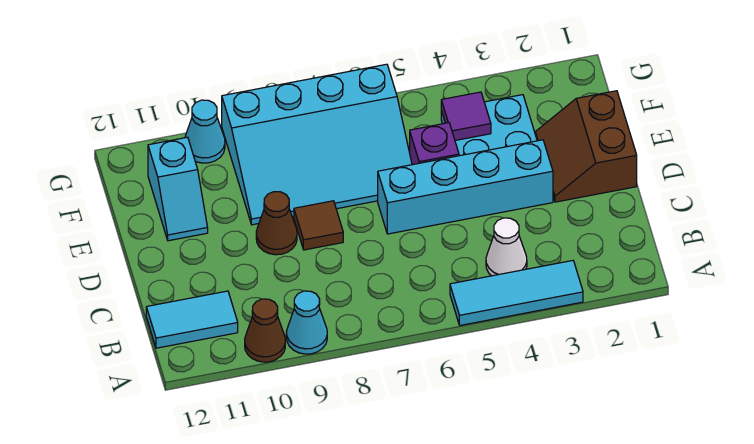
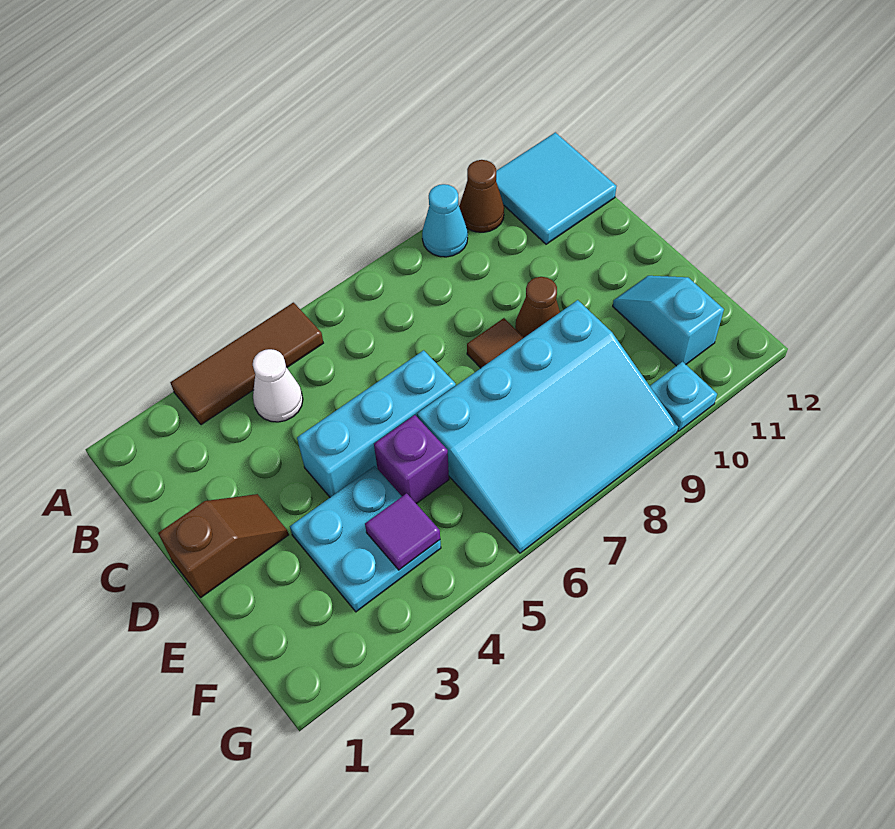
cyan tile A3:A5 level 1 -> brown tile A3:A5 level 1
cyan tile B11:B12 level 1 -> cyan tile A11:B12 level 1
brown slope D1:E2 level 1 top 1 -> brown slope D1:D2 level 1 top 1
cyan brick D3:D6 level 1 -> cyan brick D4:D6 level 1
cyan slope E6:G9 level 1 top G -> cyan slope E6:G9 level 1 top E
cyan cone G10 level 1 -> cyan plate G10 level 1

